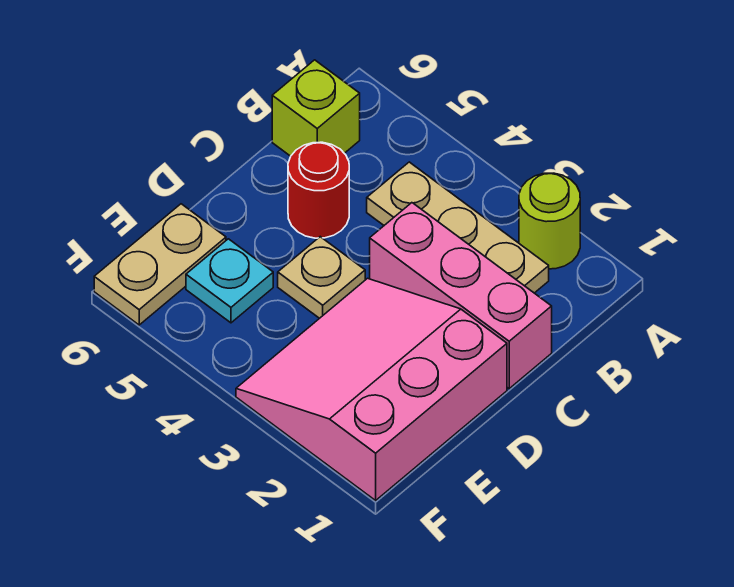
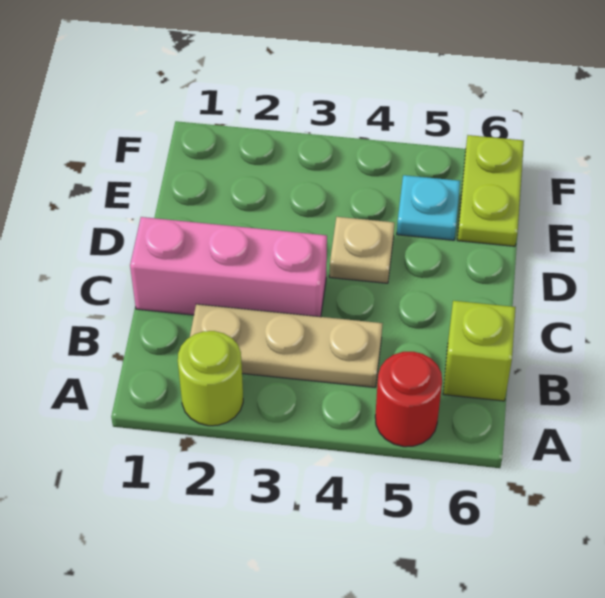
red round brick C5 level 1 -> red round brick A5 level 1
pink slope D1:F3 level 1 top 1 -> none
tan plate E6:F6 level 1 -> lime plate E6:F6 level 1

